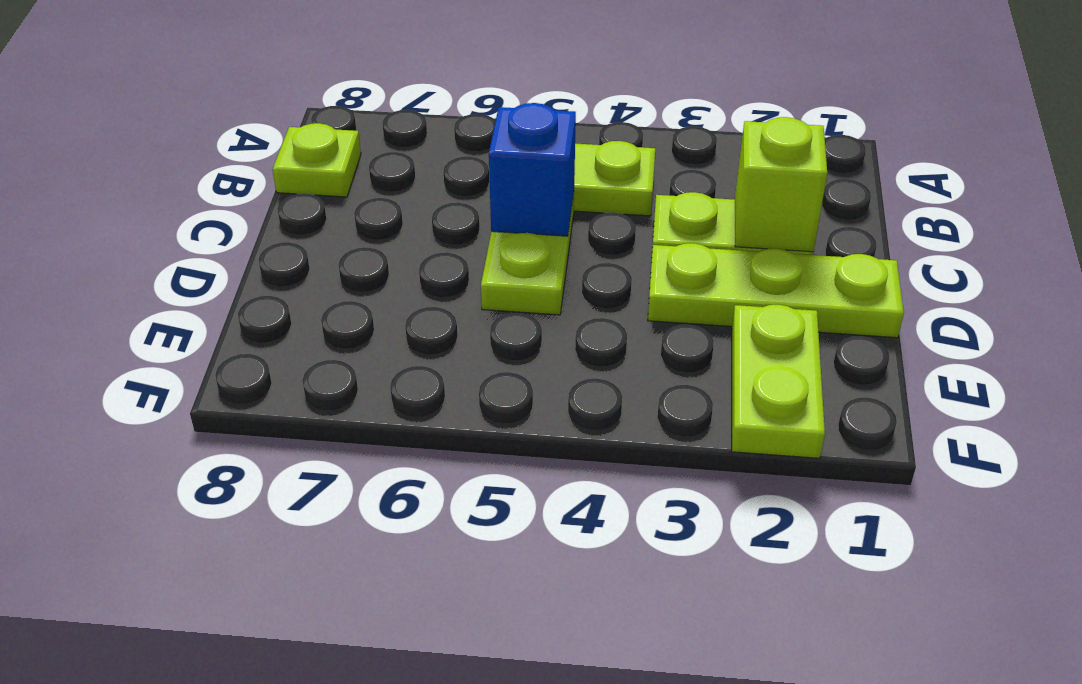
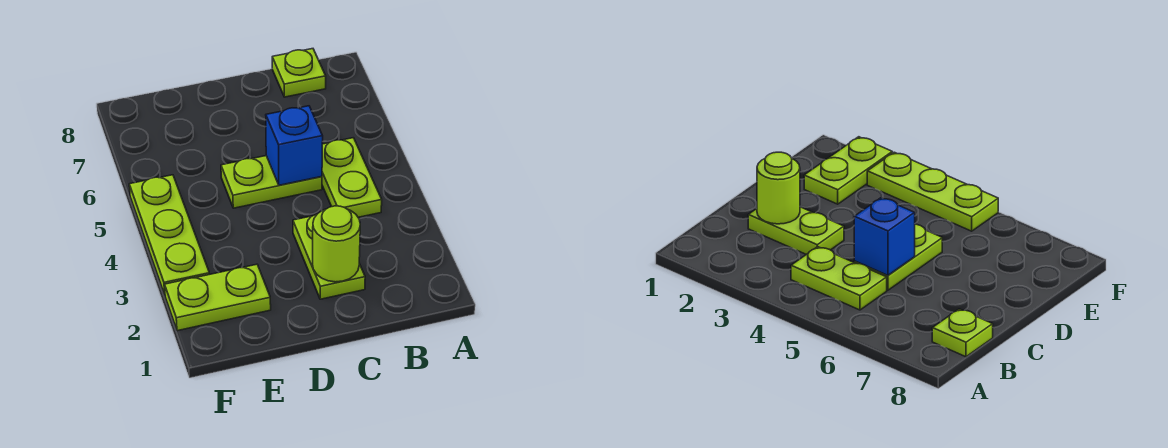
lime brick C2 level 2 -> lime round brick C2 level 2
lime plate D1:D3 level 1 -> lime plate F3:F5 level 1

